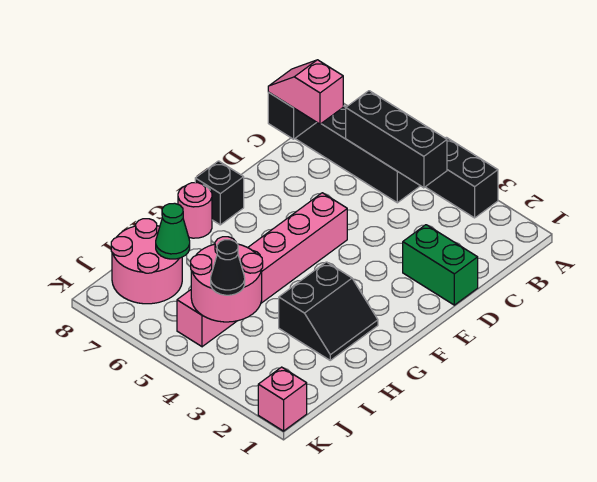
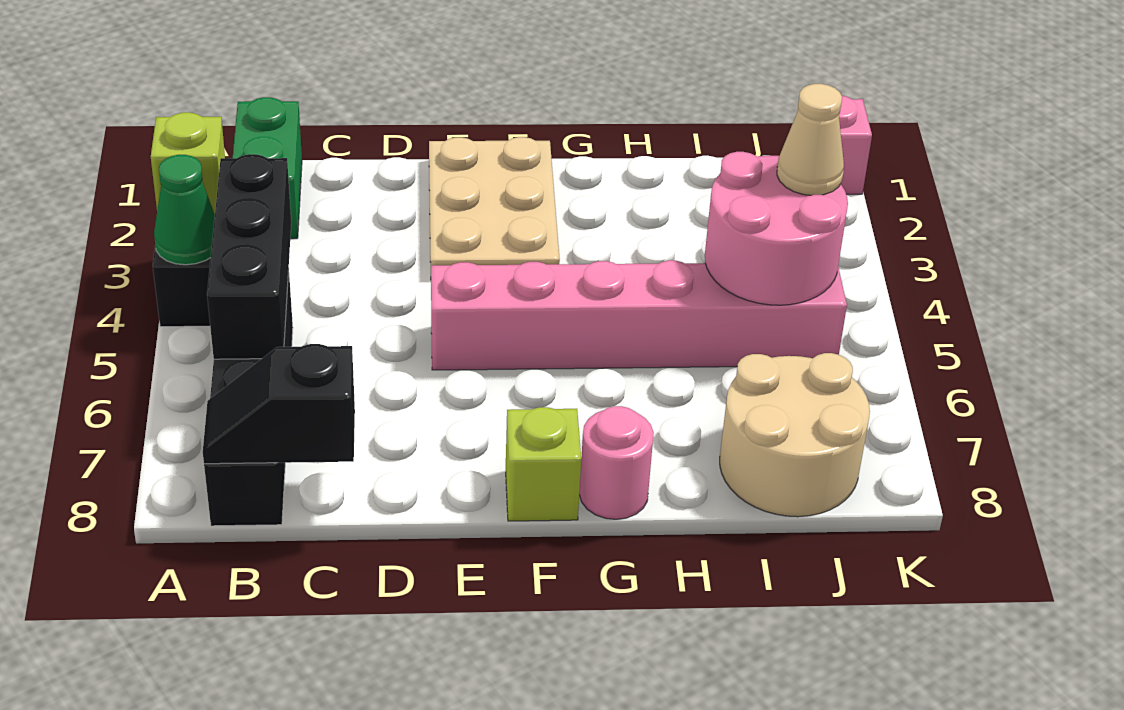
none -> lime brick A3 level 2
pink slope C7:C8 level 3 top 7 -> none
green brick D1:D2 level 1 -> green brick B1:B2 level 1
none -> tan plate E1:F3 level 1
black brick F8 level 1 -> lime brick F8 level 1
black slope G2:H3 level 1 top 3 -> none
pink round brick I7:J8 level 1 -> tan round brick I7:J8 level 1
green cone I7 level 2 -> green cone A4 level 2
black cone J4 level 3 -> tan cone J4 level 3

